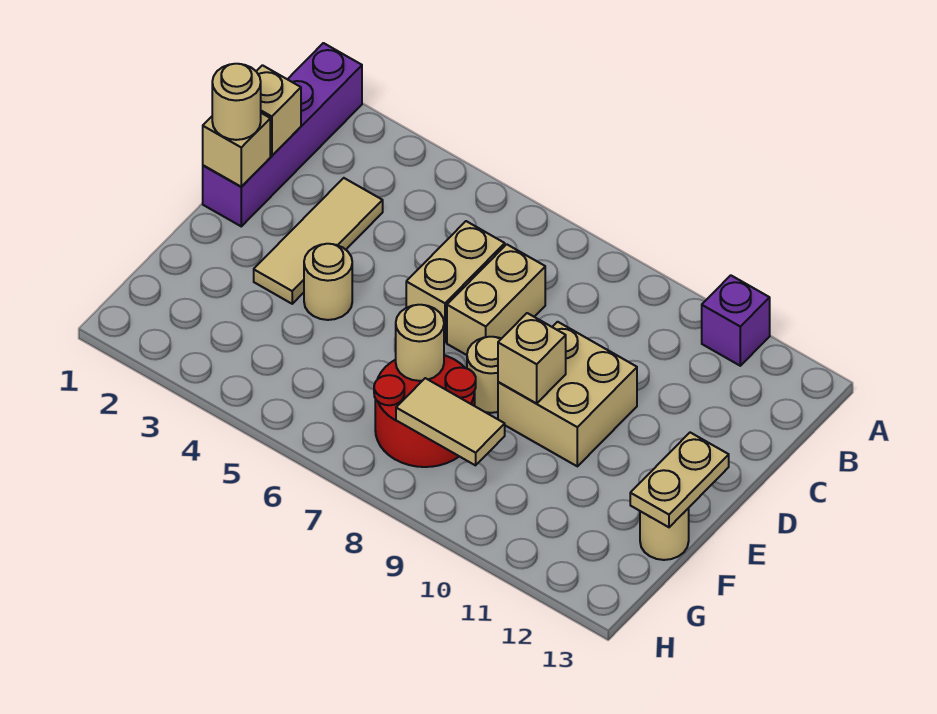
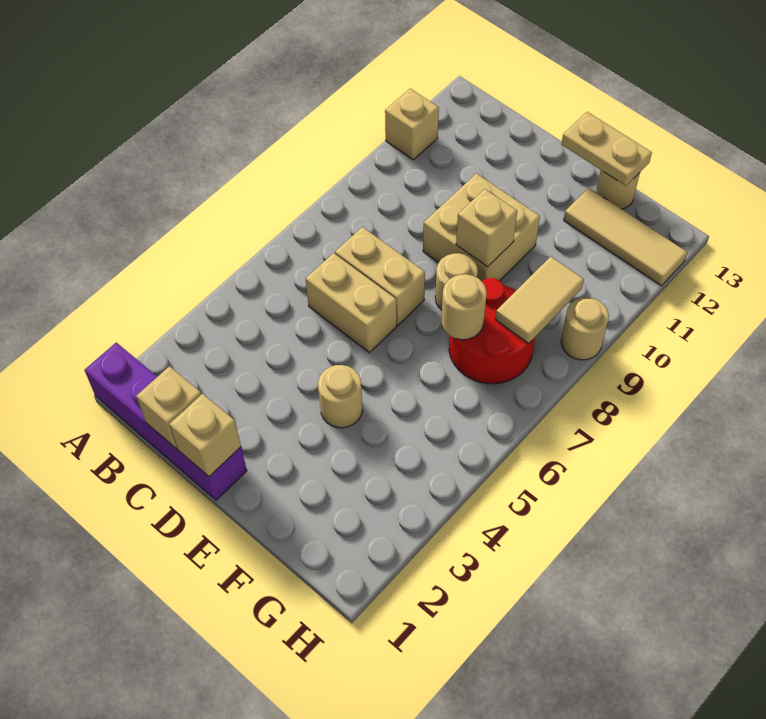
purple brick A11 level 1 -> tan brick A11 level 1
tan tile C3:E3 level 1 -> tan tile F12:H12 level 1
tan round brick D1 level 3 -> tan round brick H9 level 1

